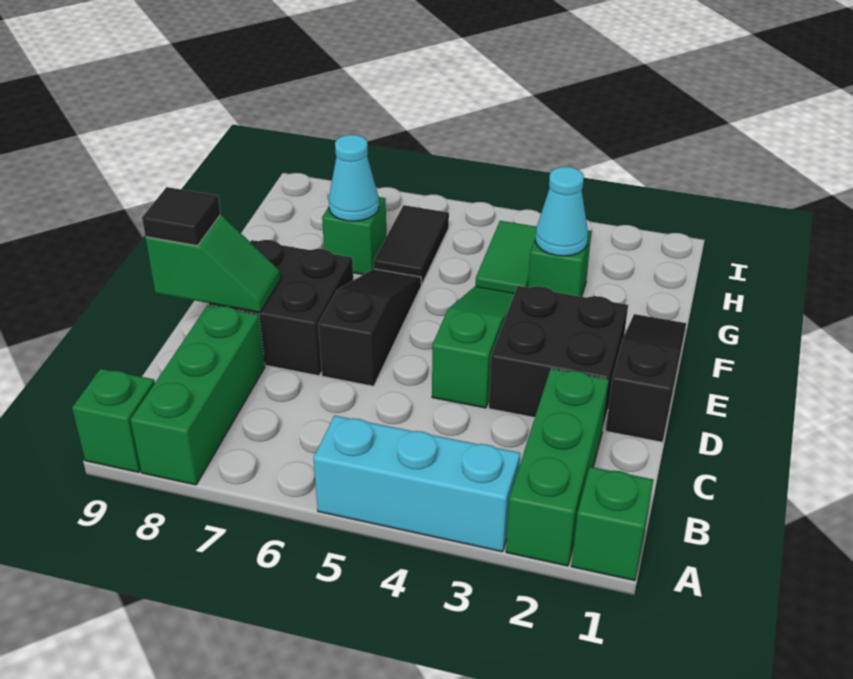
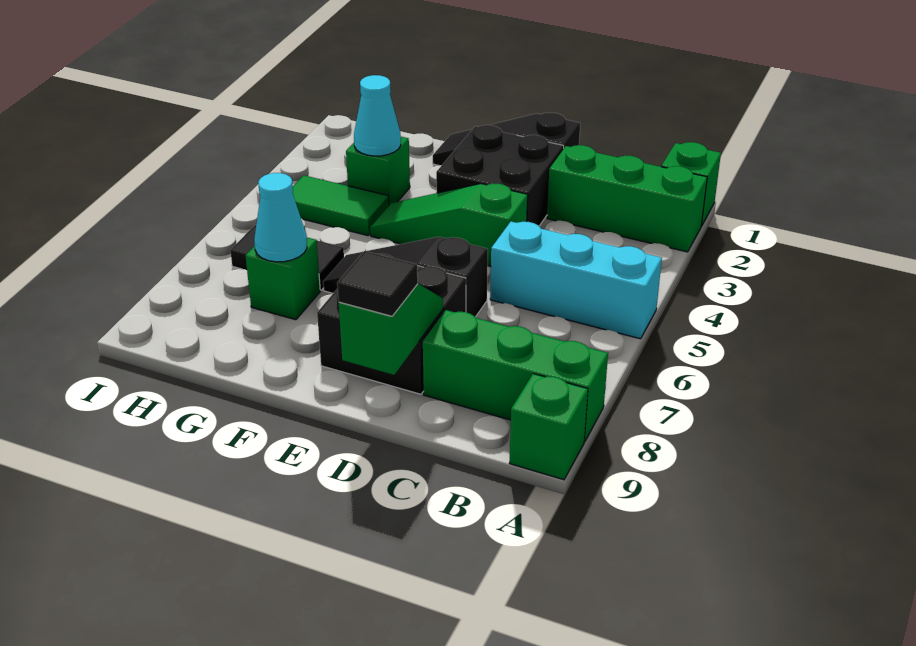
cyan brick A3:A5 level 1 -> cyan brick A5:C5 level 1

